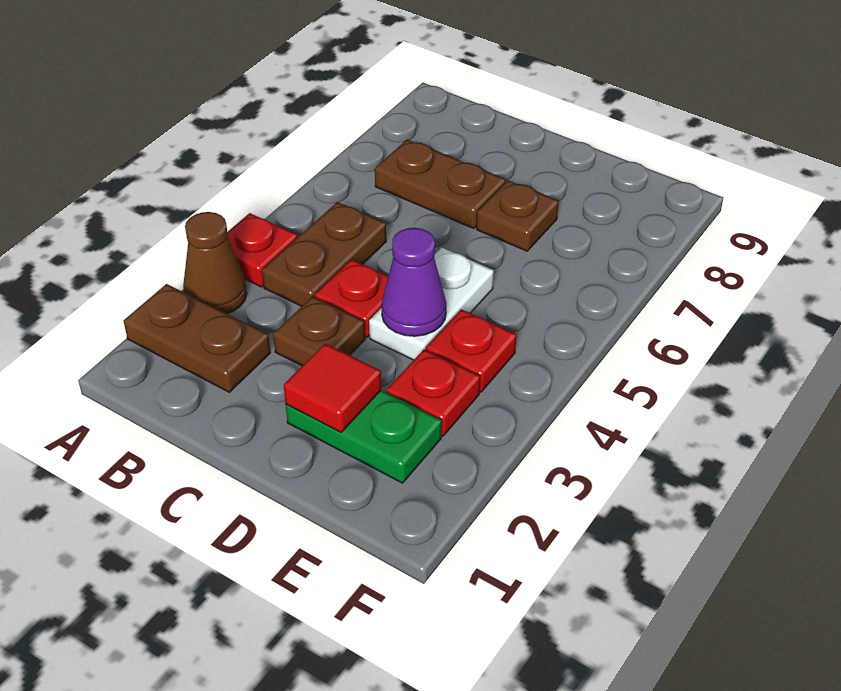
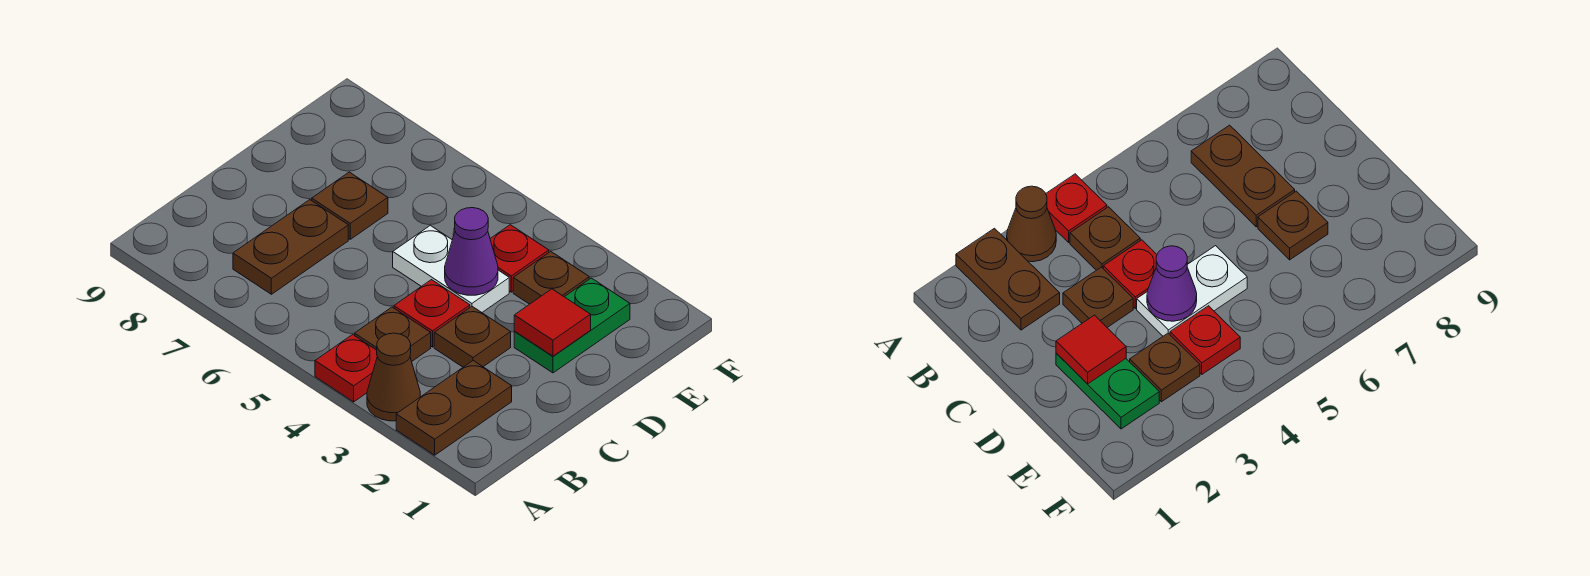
brown plate B4:B5 level 1 -> brown plate B4 level 1
red plate E3 level 1 -> brown plate E3 level 1

